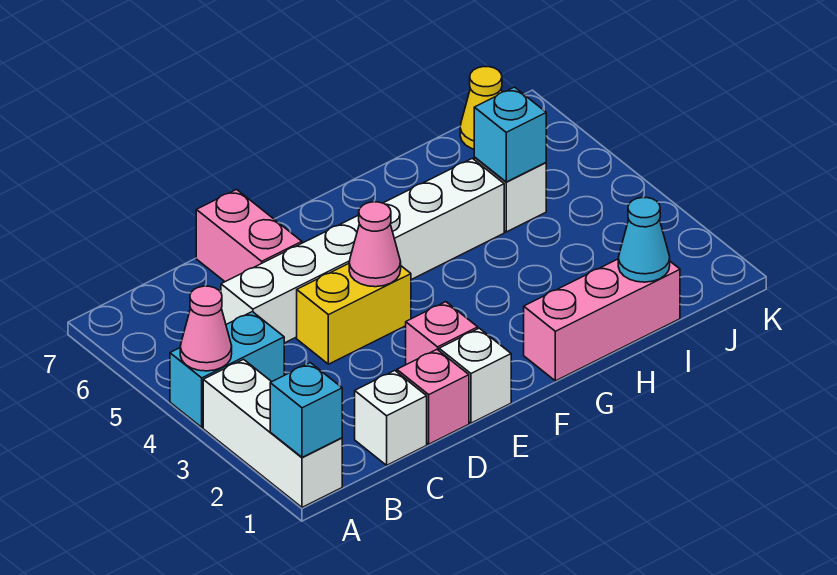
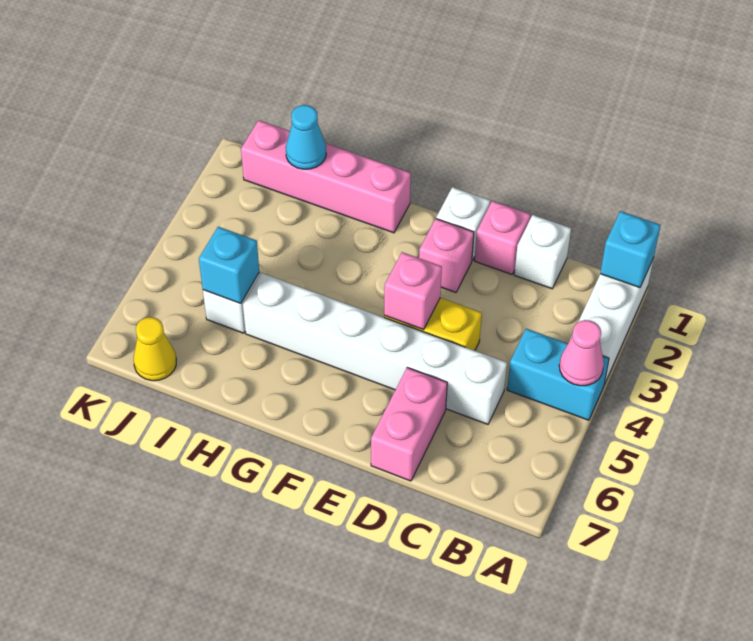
pink cone E4 level 2 -> pink brick E4 level 2
pink brick G1:I1 level 1 -> pink brick G1:J1 level 1

